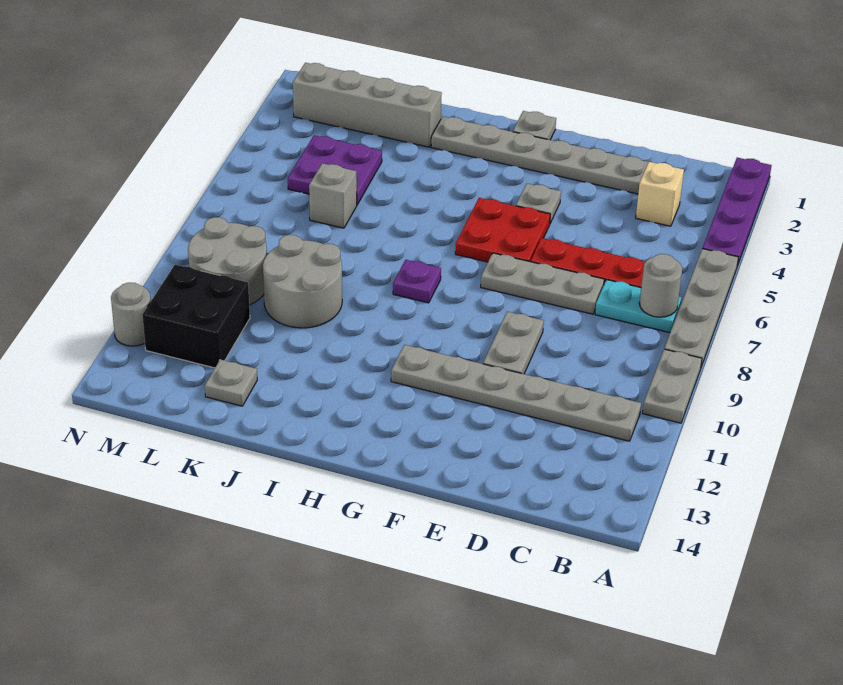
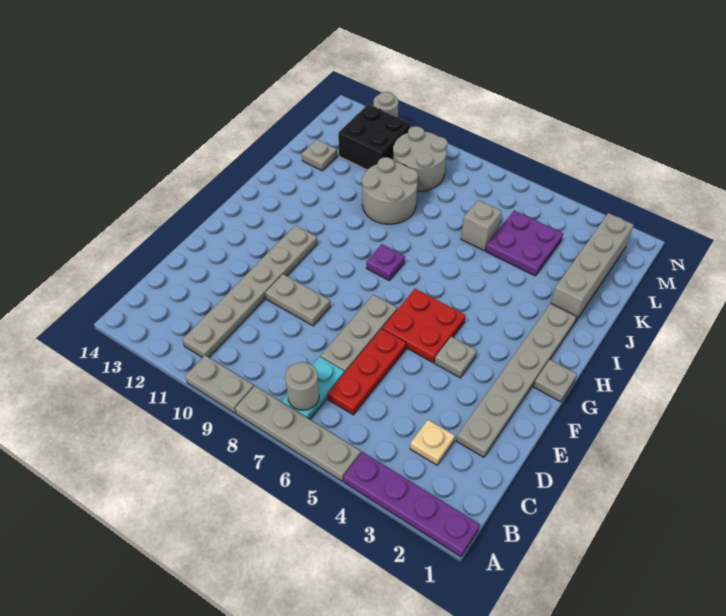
tan brick C3 level 1 -> tan plate C3 level 1

